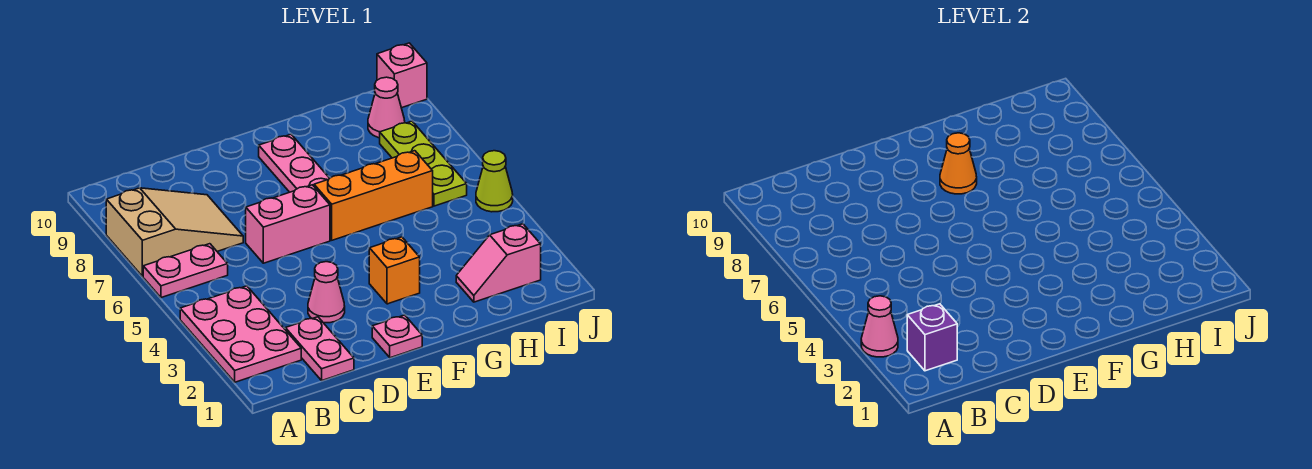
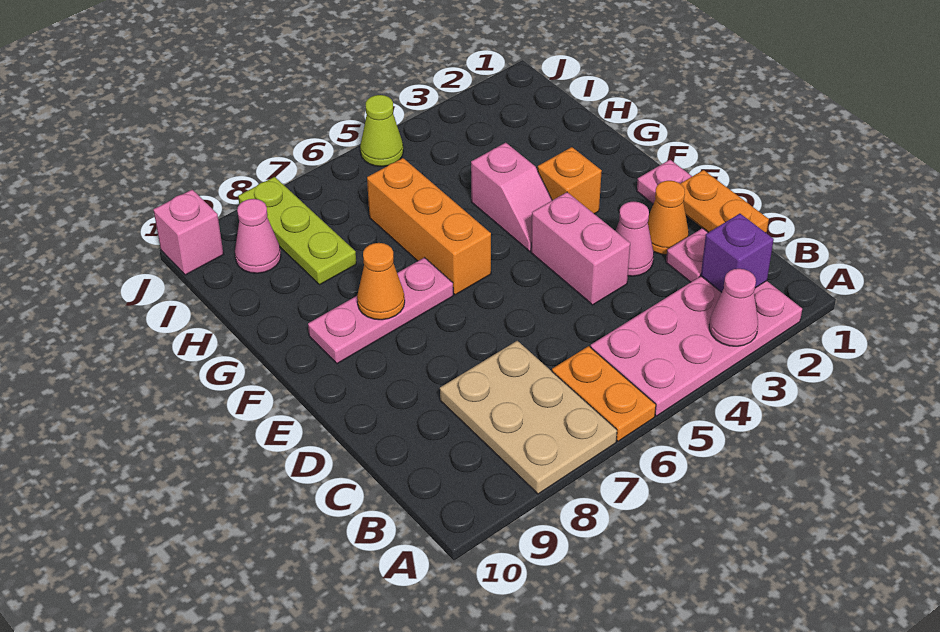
pink plate A2:B4 level 1 -> pink plate A2:B5 level 1
pink plate A6:B6 level 1 -> orange plate A6:B6 level 1
tan slope A7:C8 level 1 top A -> tan plate A7:C8 level 1
none -> orange plate C1:D1 level 2
none -> orange cone D2 level 1
pink brick D6:E6 level 1 -> pink brick D4:E4 level 1
pink slope H2:I2 level 1 top I -> pink slope F4:G4 level 1 top G
lime plate I6:I8 level 1 -> lime plate H8:J8 level 1

